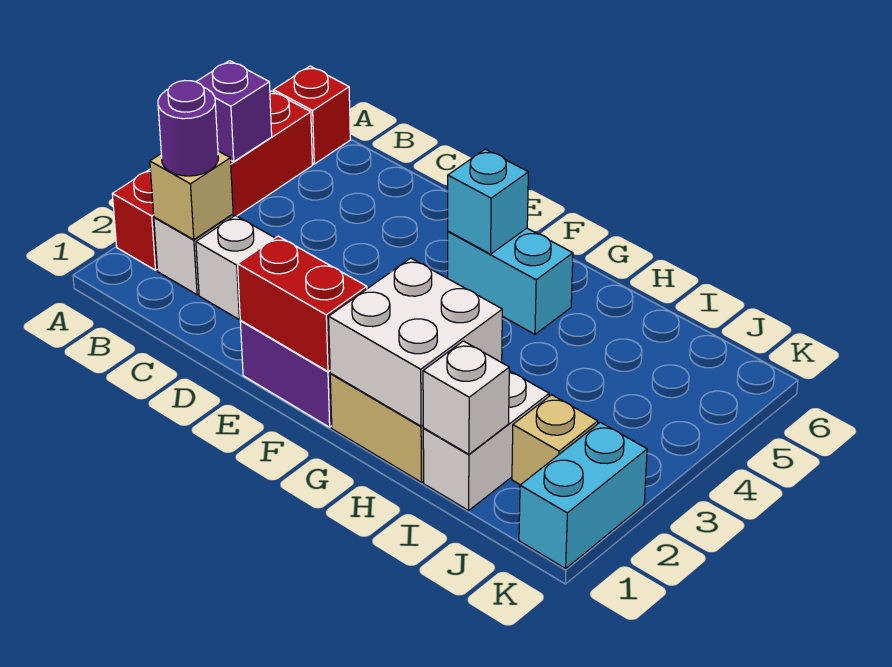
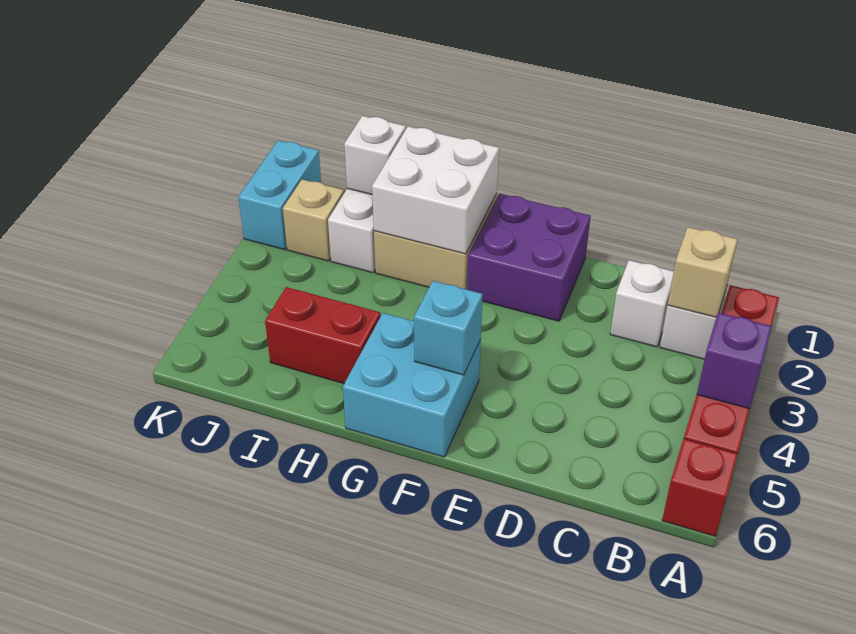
purple round brick B2 level 3 -> none
red brick E1:F1 level 2 -> red brick H5:I5 level 1
cyan brick F5:G5 level 1 -> cyan brick F5:G6 level 1

